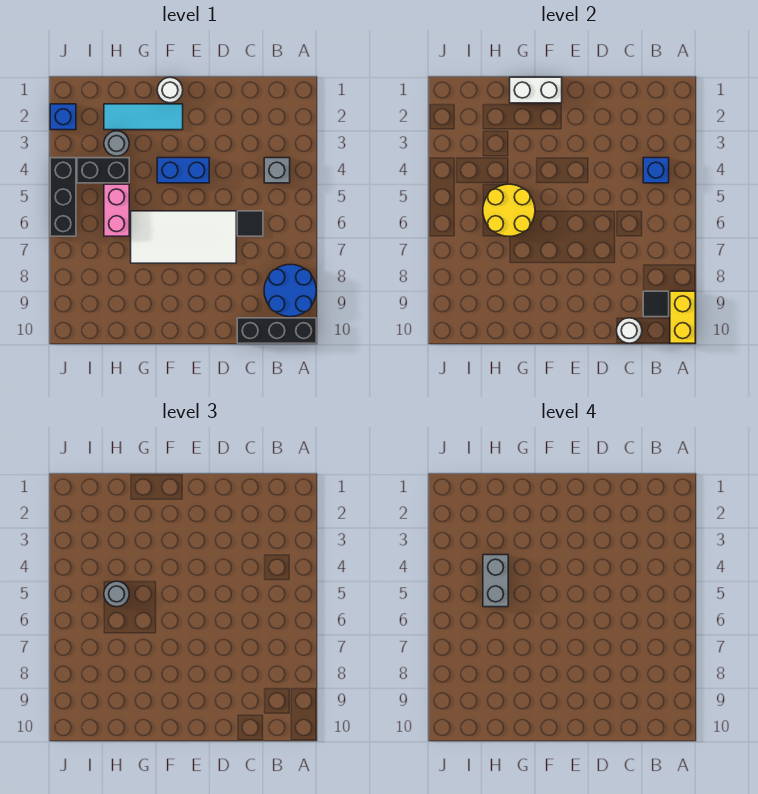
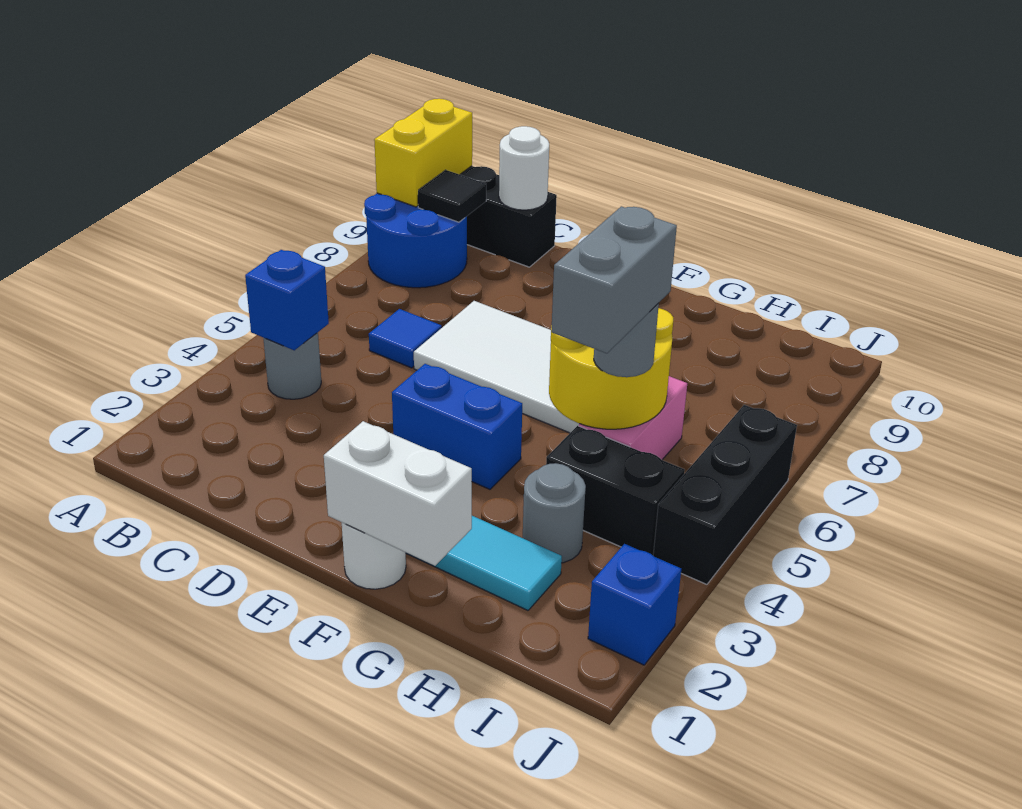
grey brick B4 level 1 -> grey round brick B4 level 1
black tile C6 level 1 -> blue tile C6 level 1

